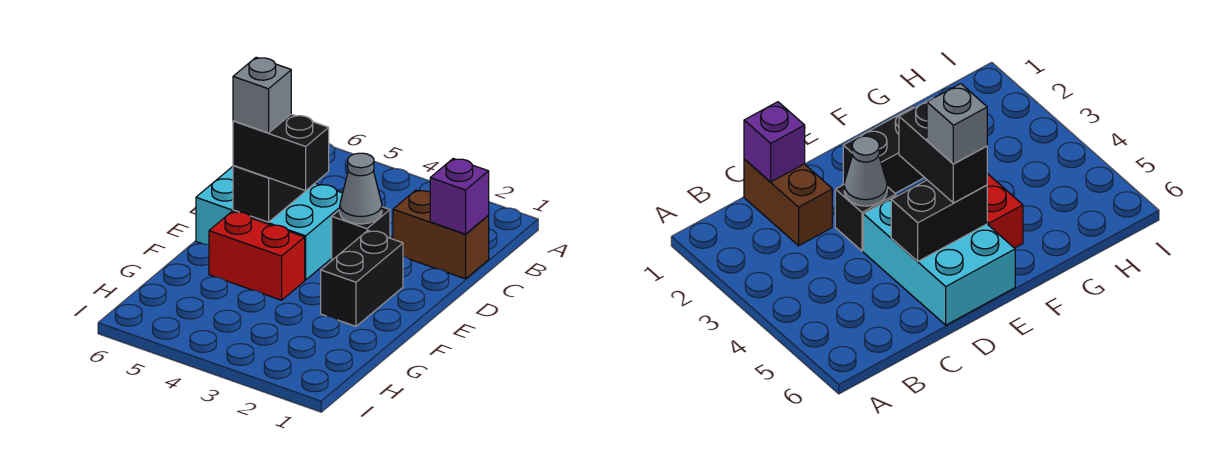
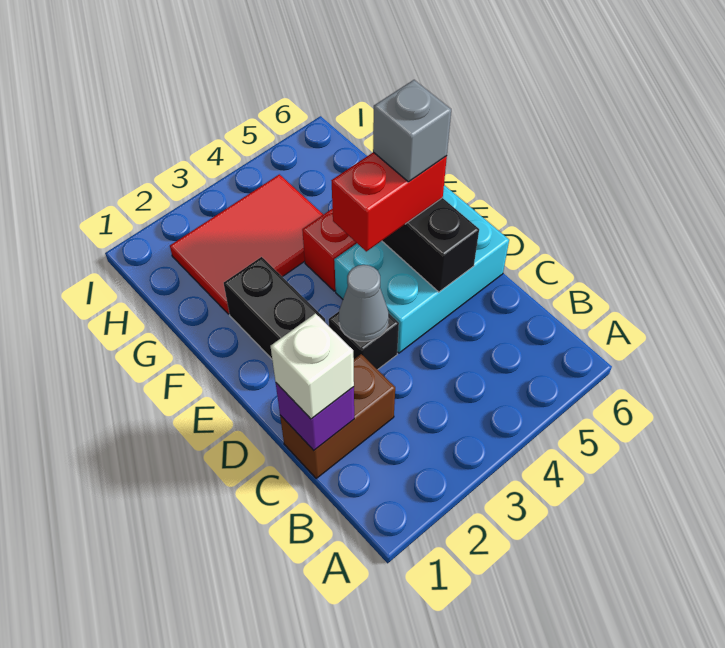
none -> white brick C1 level 3
black brick E4:E5 level 3 -> red brick E4:E5 level 3
none -> red tile G2:H4 level 1

